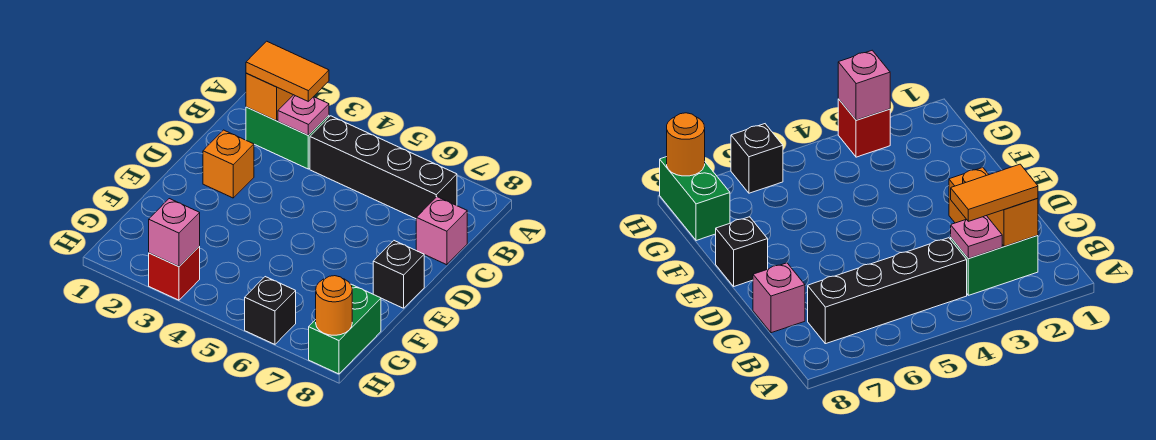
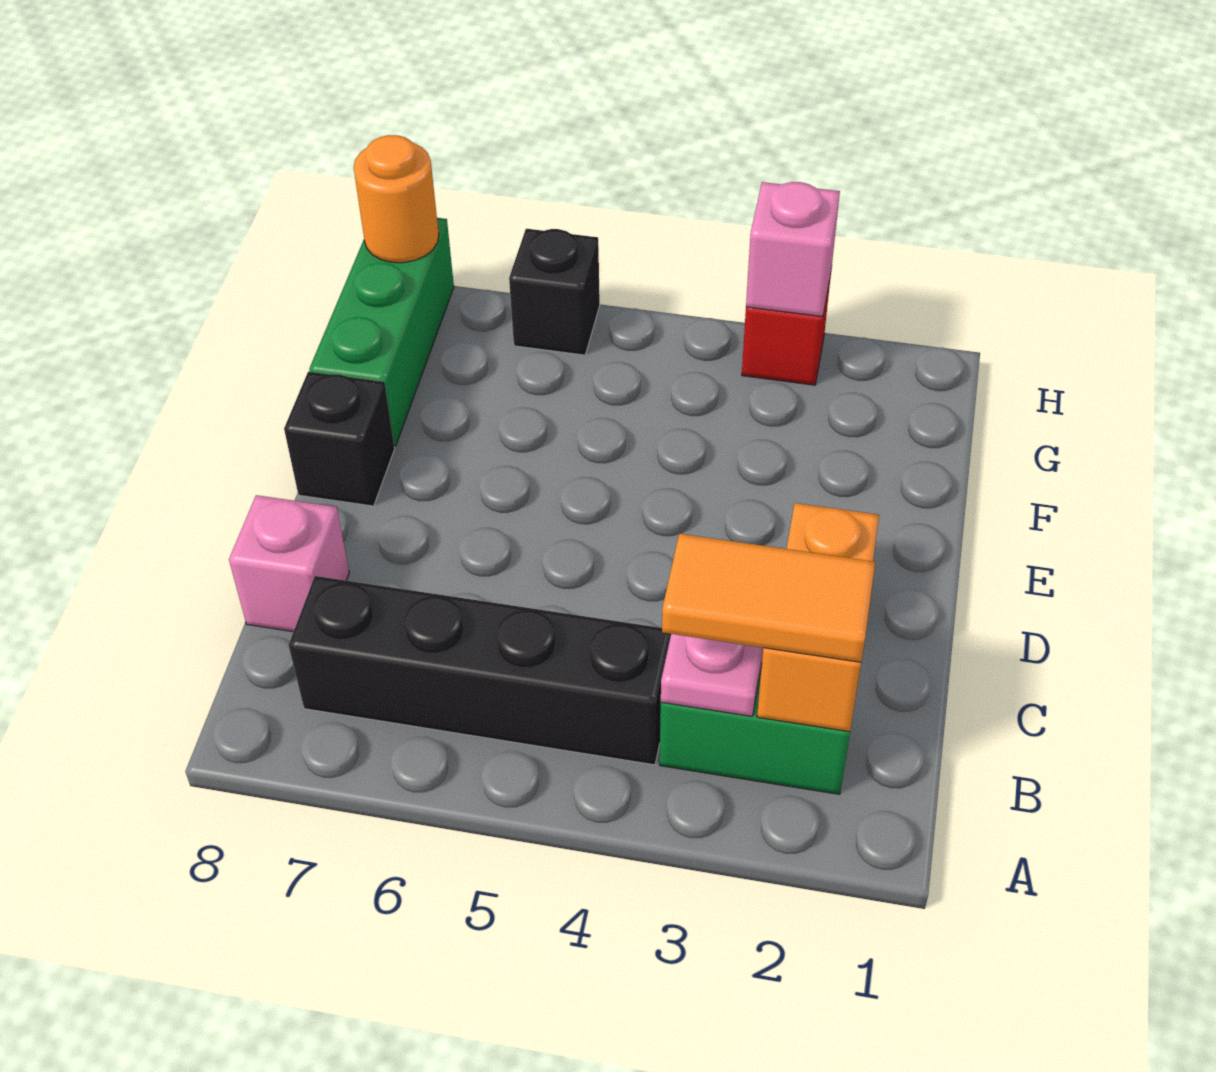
green brick G8:H8 level 1 -> green brick F8:H8 level 1

